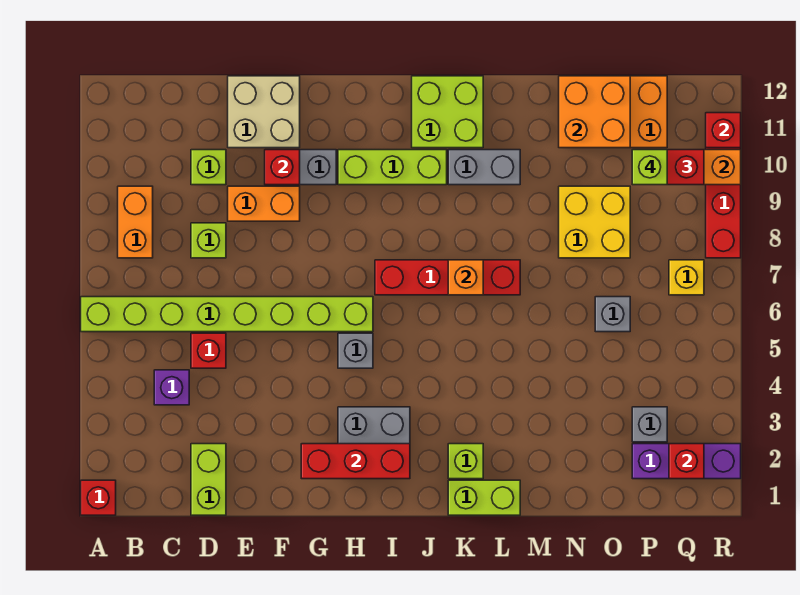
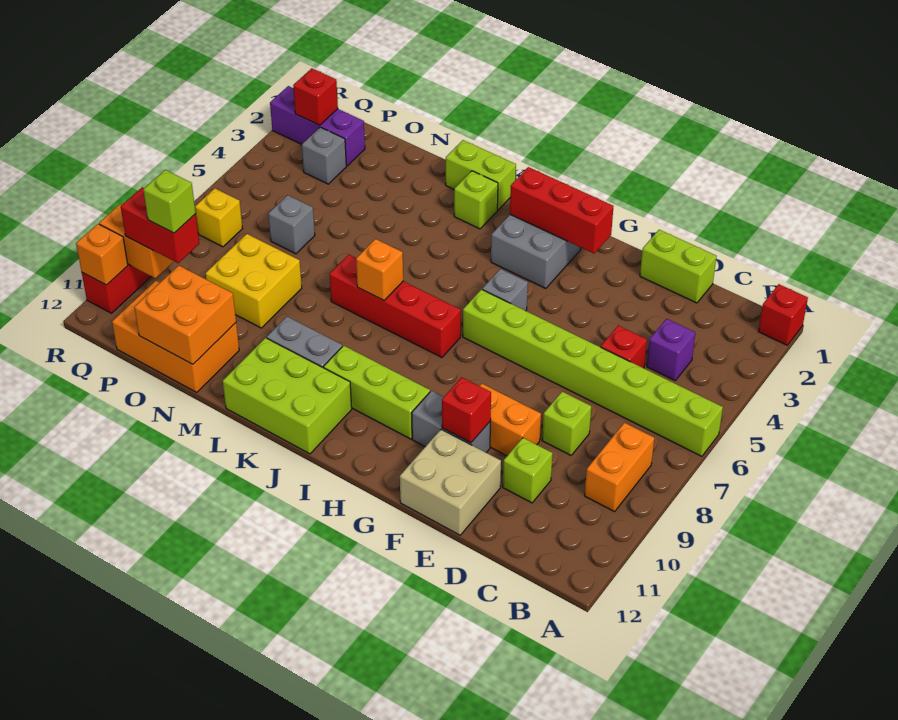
lime brick D1:D2 level 1 -> lime brick D1:E1 level 1
lime brick J11:K12 level 1 -> lime brick J11:L12 level 1
red brick R11 level 2 -> orange brick R11 level 2

